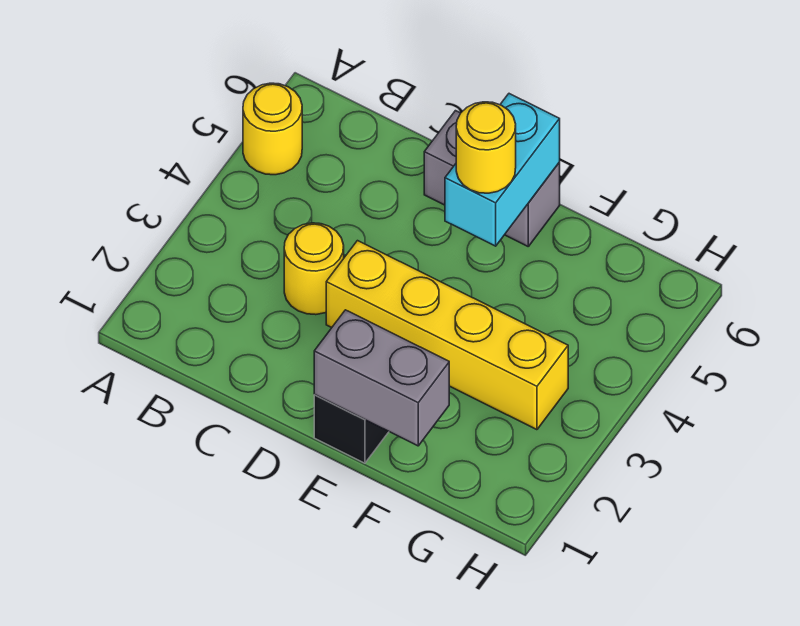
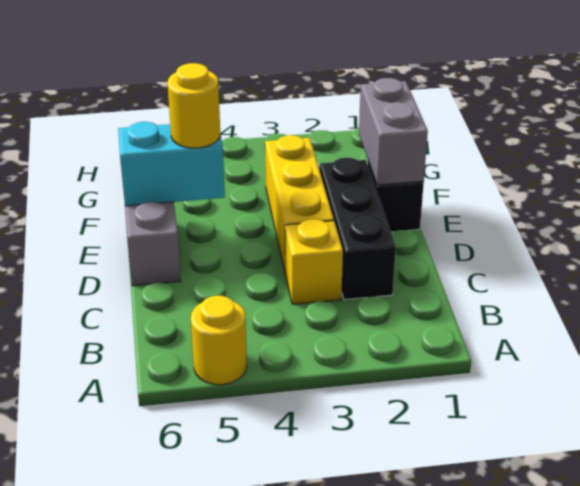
none -> black brick C2:E2 level 1
yellow round brick C3 level 1 -> yellow brick C3 level 1
yellow brick D3:G3 level 1 -> yellow brick D3:F3 level 1

